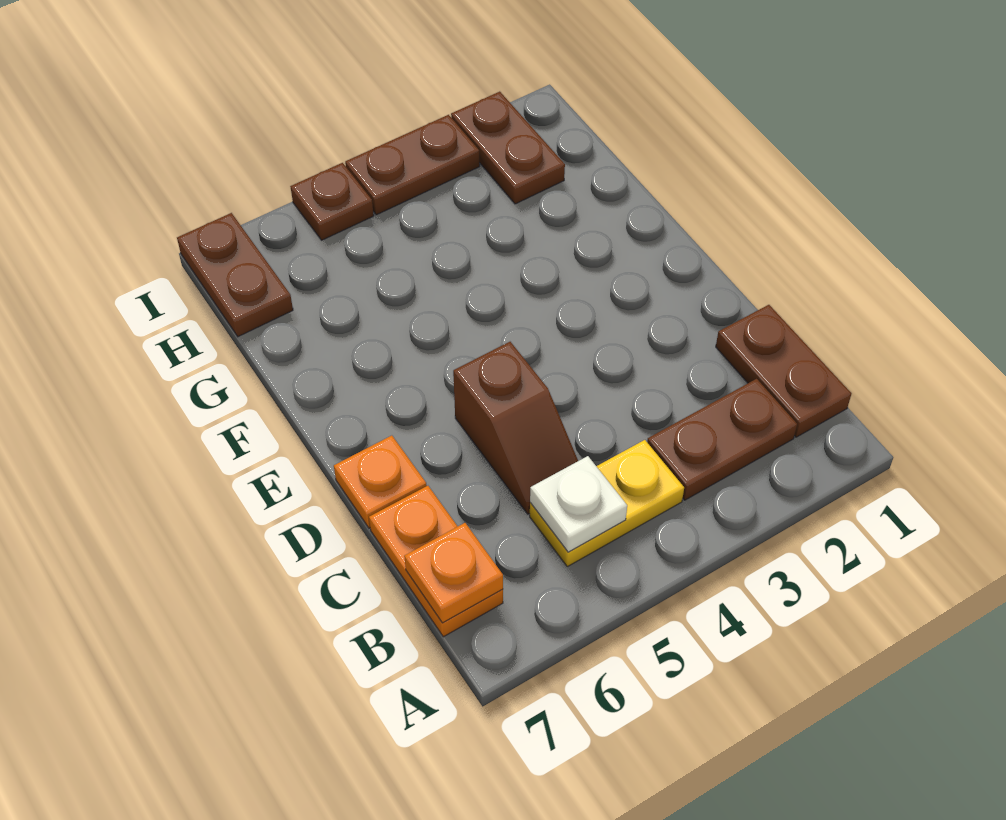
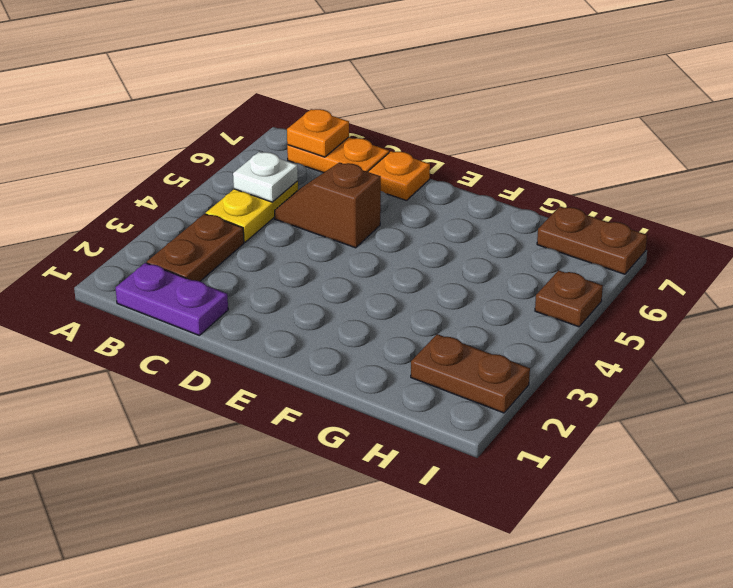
brown plate B1:C1 level 1 -> purple plate B1:C1 level 1
brown plate I3:I4 level 1 -> none

